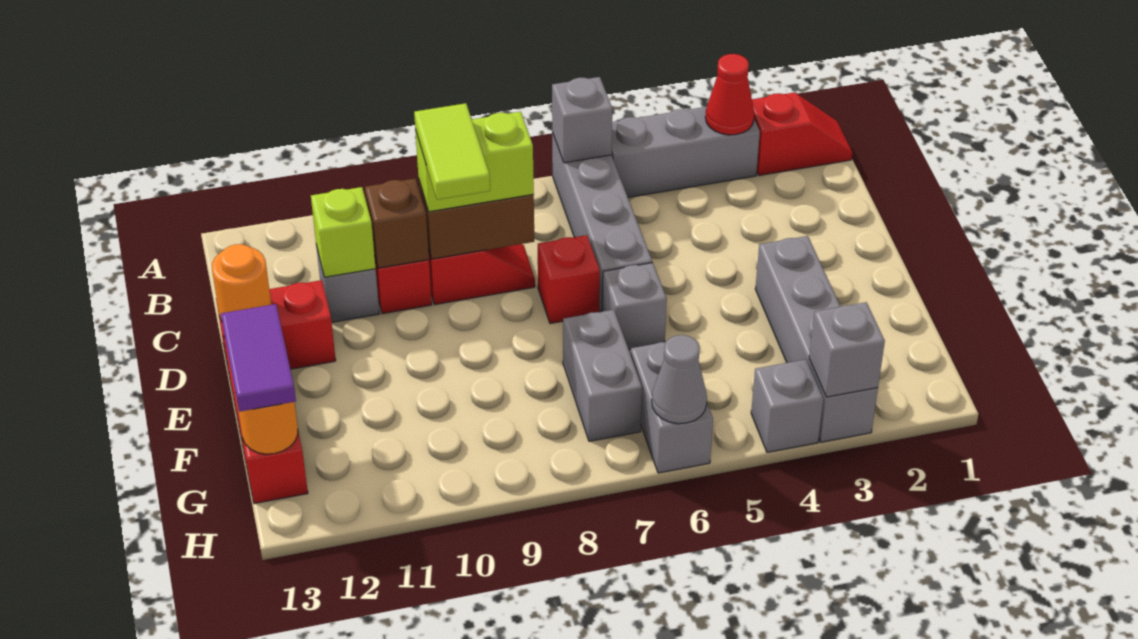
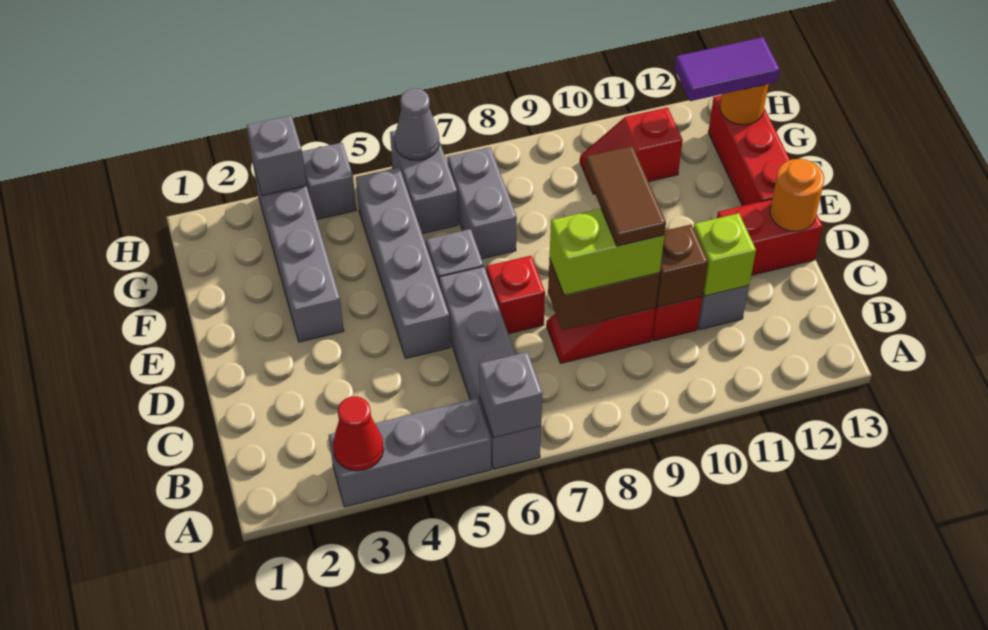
red slope A1:A2 level 1 top 2 -> red slope G10:G11 level 1 top 11
lime tile C9:D9 level 4 -> brown tile C9:D9 level 4
none -> grey brick D5:G5 level 1
purple tile F13:G13 level 3 -> purple tile G12:G13 level 3

